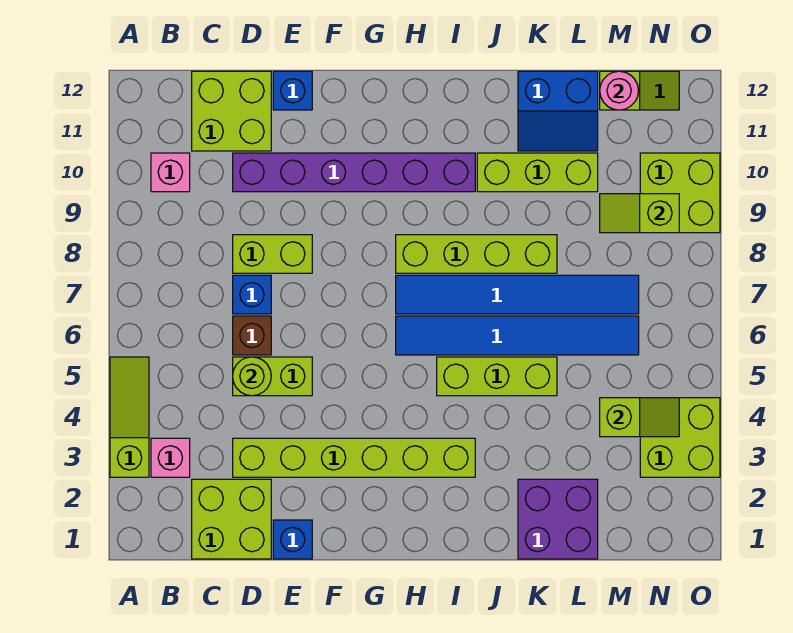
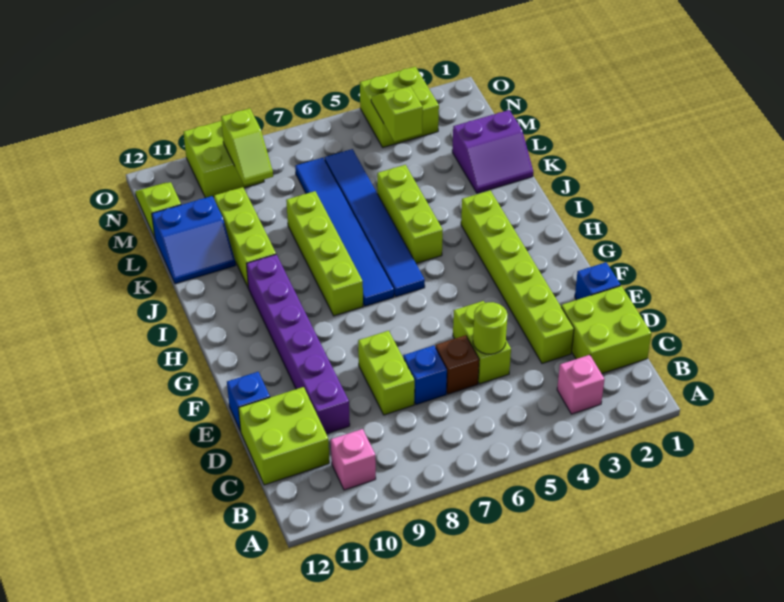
lime slope A3:A5 level 1 top 3 -> none
purple brick K1:L2 level 1 -> purple slope K1:L2 level 1 top L
blue slope K11:L12 level 1 top 12 -> blue slope K11:L12 level 1 top L
pink round brick M12 level 2 -> none

